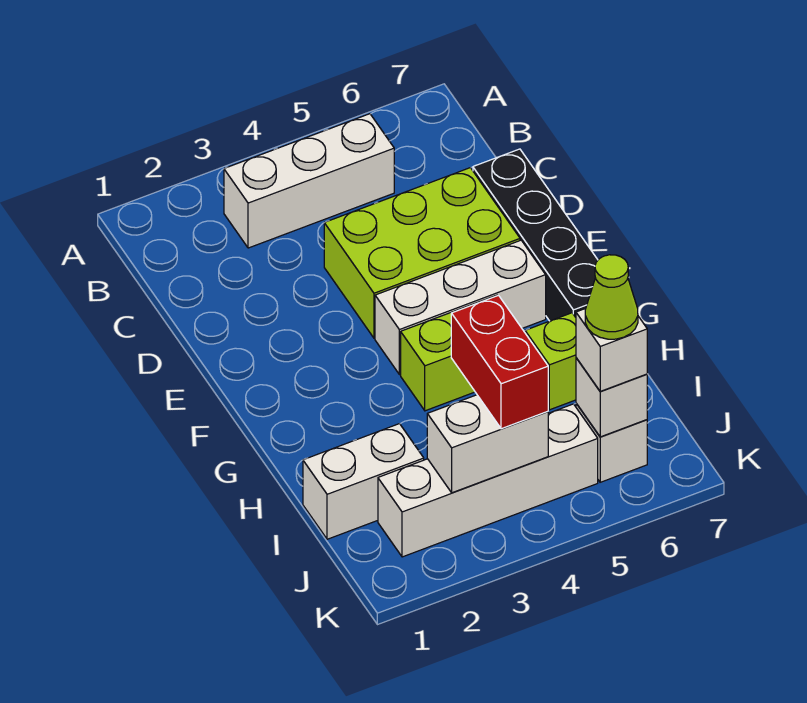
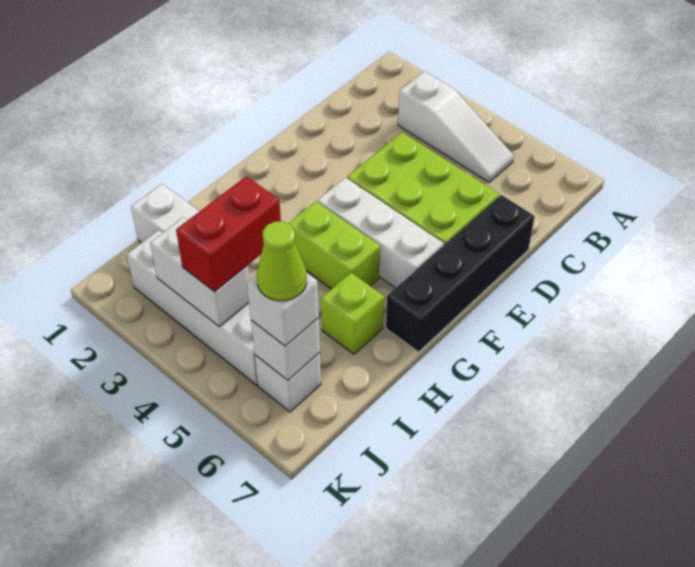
white brick B3:B5 level 1 -> white slope B3:B5 level 1 top 3

